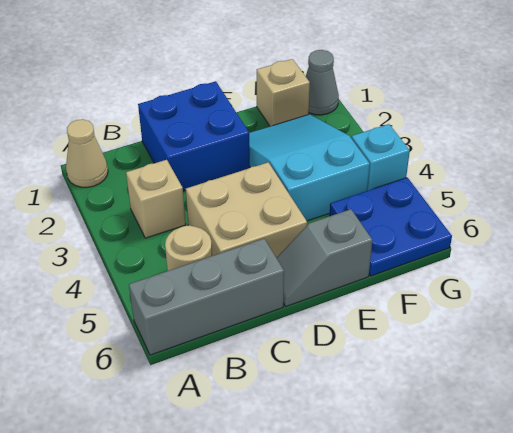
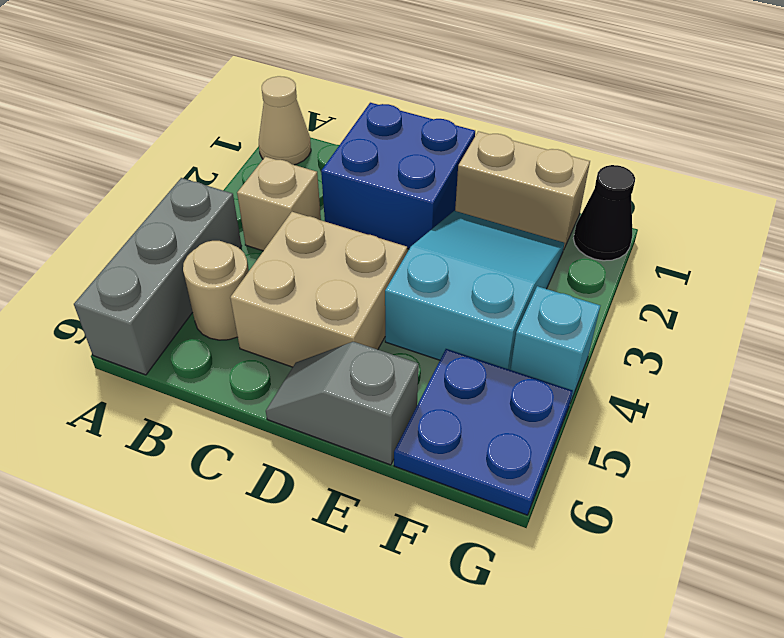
grey brick A6:C6 level 1 -> grey brick A4:A6 level 1
tan brick F1 level 1 -> tan brick E1:F1 level 1
grey cone G1 level 1 -> black cone G1 level 1

